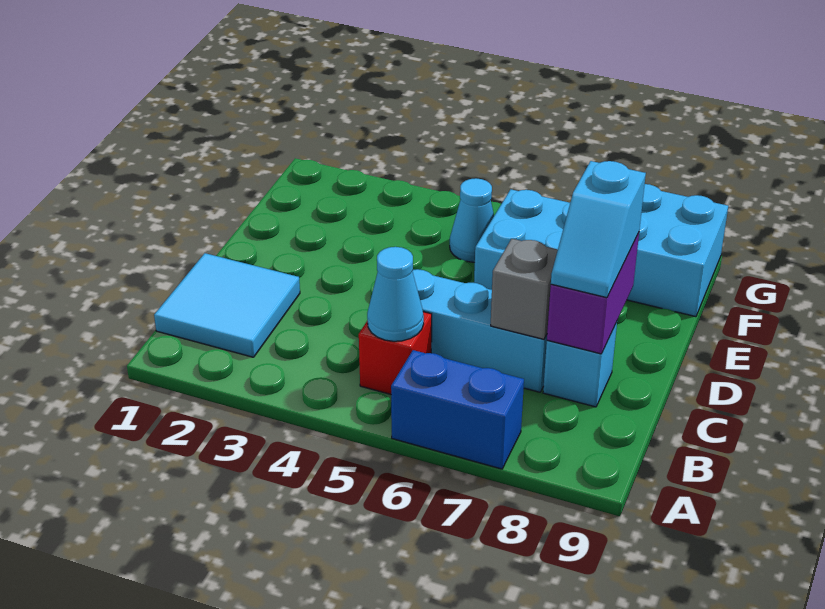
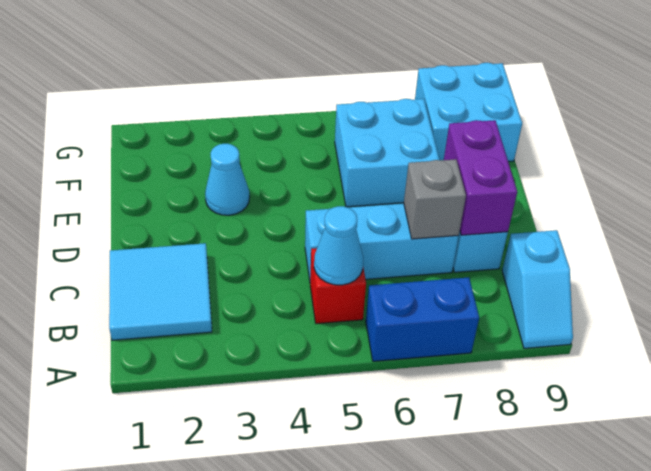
cyan slope C8:D8 level 3 top D -> cyan slope A9:B9 level 1 top B
cyan cone F5 level 1 -> cyan cone E3 level 1

